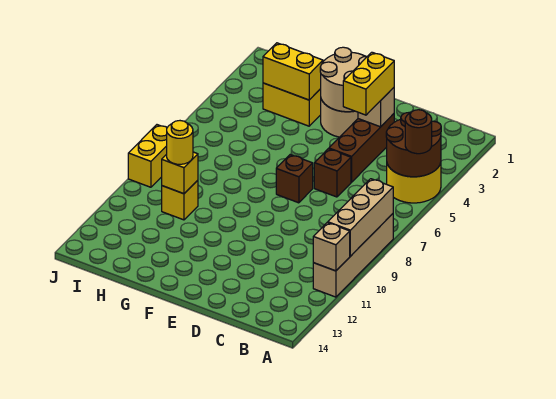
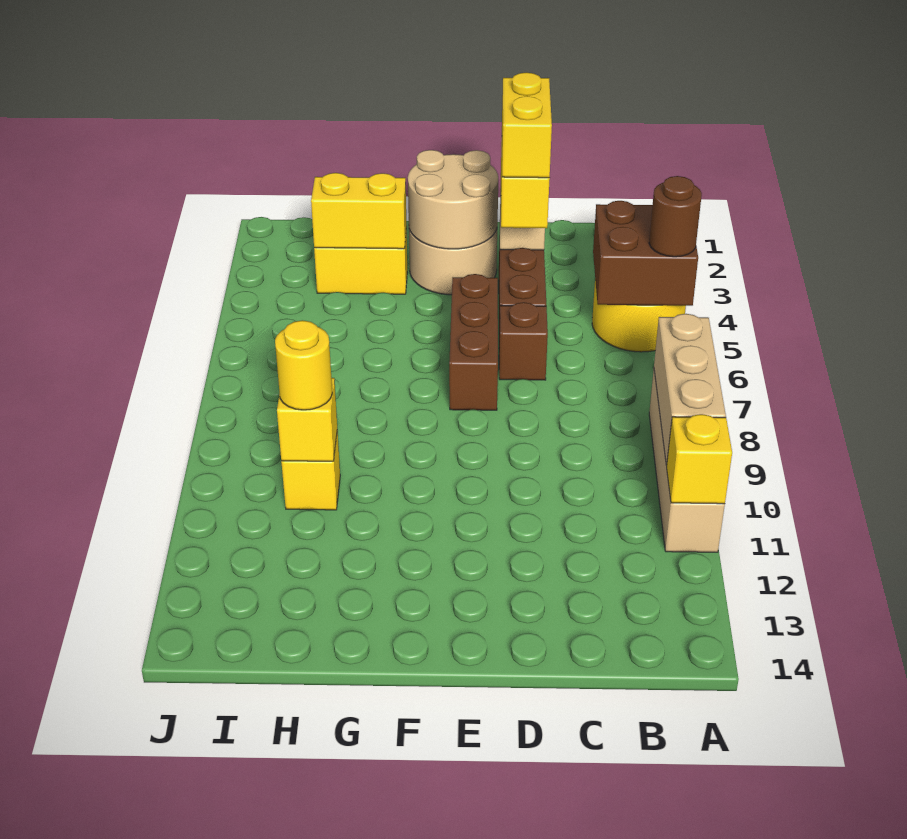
brown round brick A4:B5 level 2 -> brown brick A4:B5 level 2
tan brick A11 level 2 -> yellow brick A11 level 2
brown brick E7 level 1 -> brown brick E5:E7 level 1
yellow brick J8:J9 level 1 -> yellow brick D3:D4 level 4

